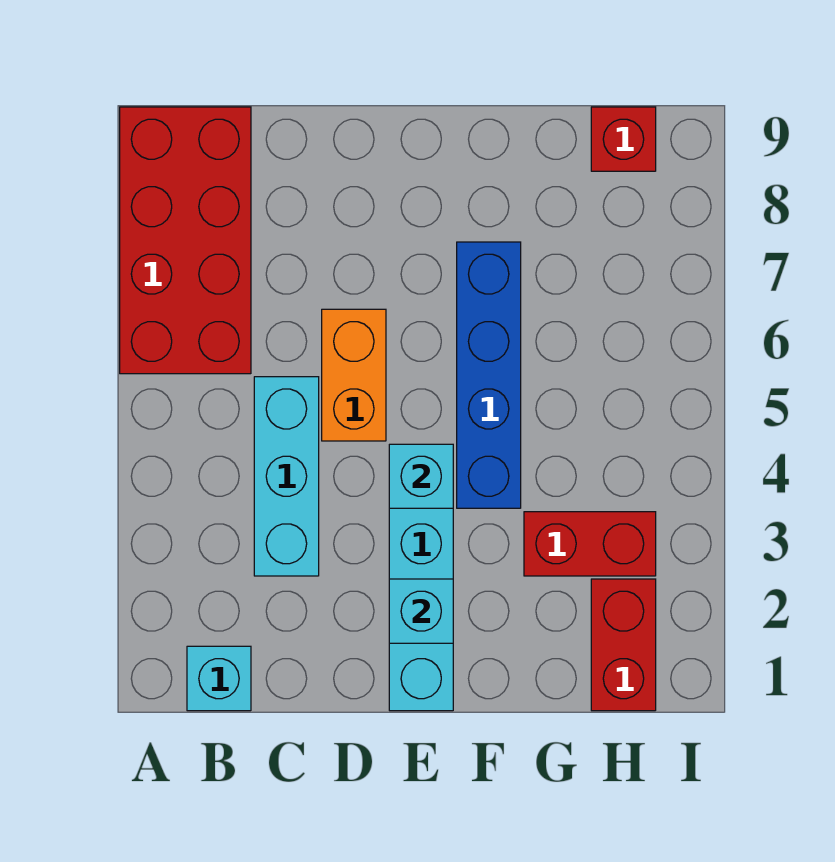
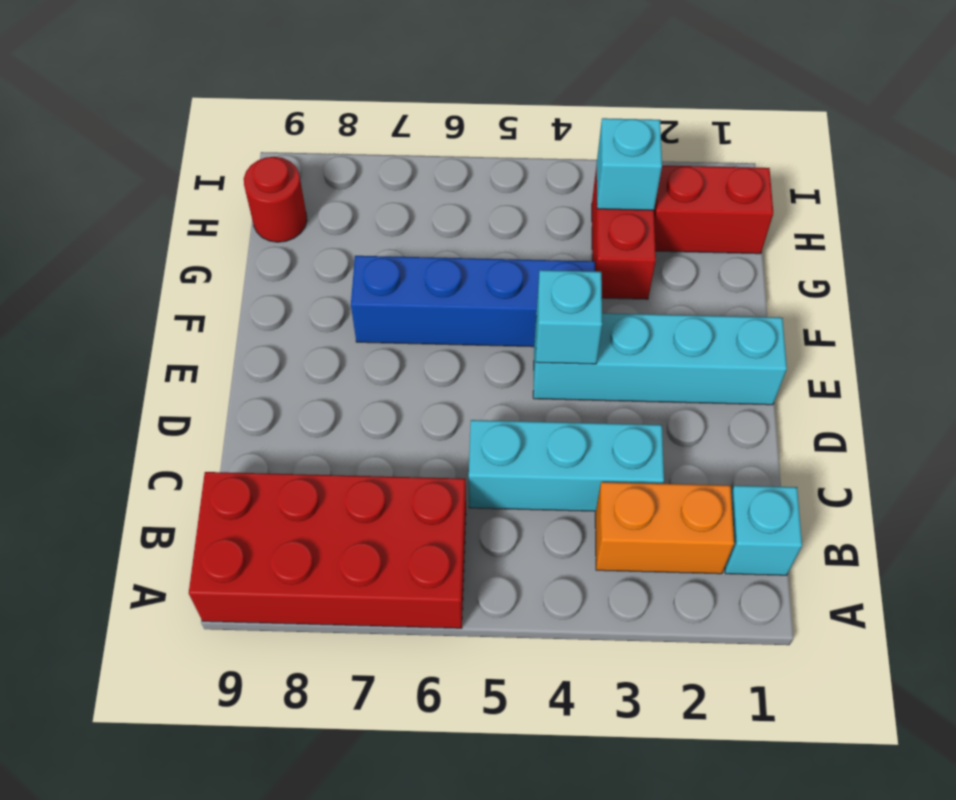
orange brick D5:D6 level 1 -> orange brick B2:B3 level 1
cyan brick E2 level 2 -> cyan brick H3 level 2
red brick H9 level 1 -> red round brick H9 level 1

